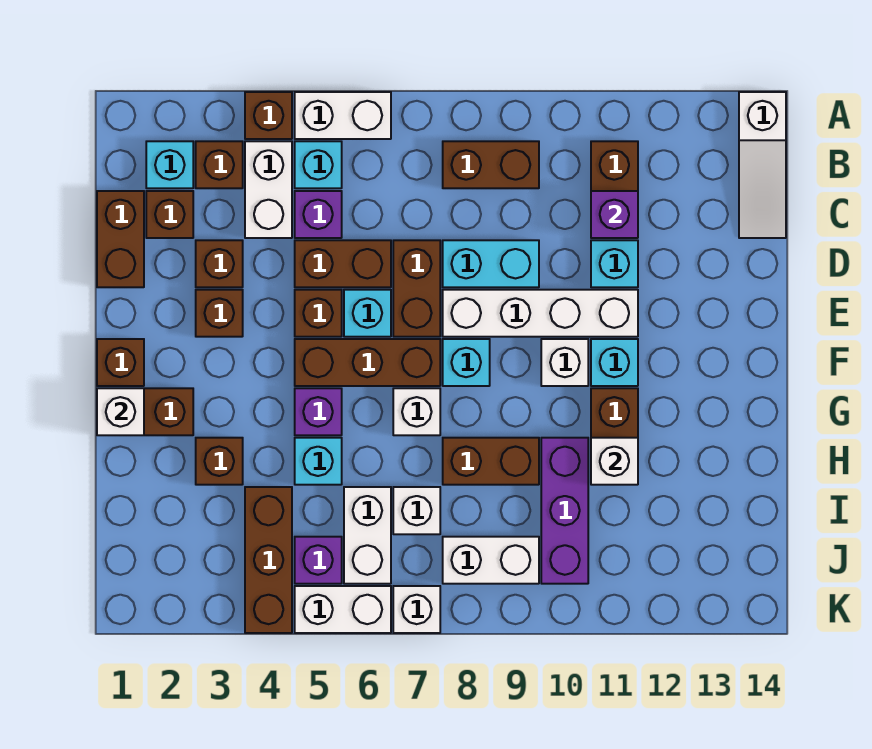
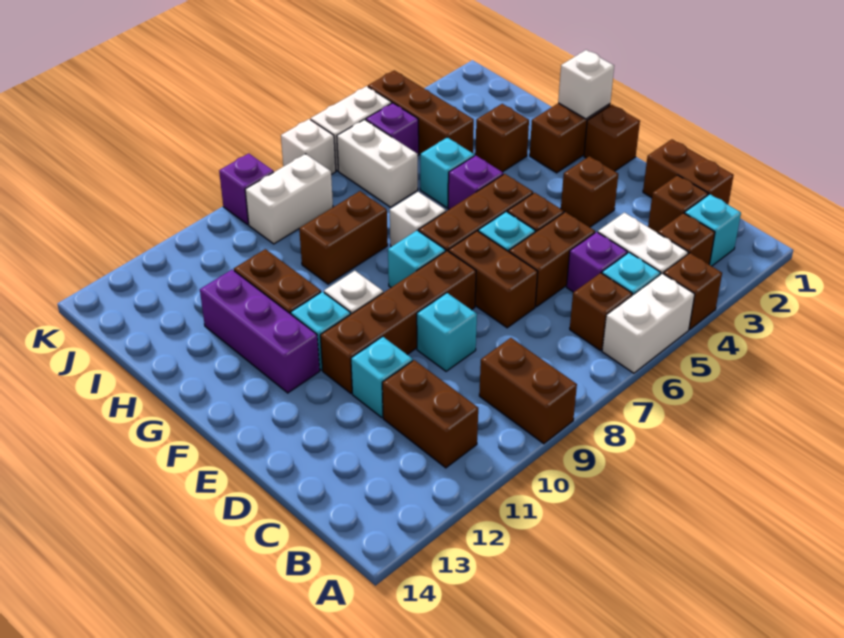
white slope A14:C14 level 1 top A -> none
brown brick B8:B9 level 1 -> brown brick A9:B9 level 1
purple brick C11 level 2 -> purple brick K9 level 1
brown brick D3 level 1 -> brown brick B6 level 1
cyan brick D8:D9 level 1 -> cyan brick D9 level 1
white brick E8:E11 level 1 -> brown brick E8:E11 level 1
purple brick H10:J10 level 1 -> purple brick F12:H12 level 1
white brick H11 level 2 -> none
white brick I7 level 1 -> none

